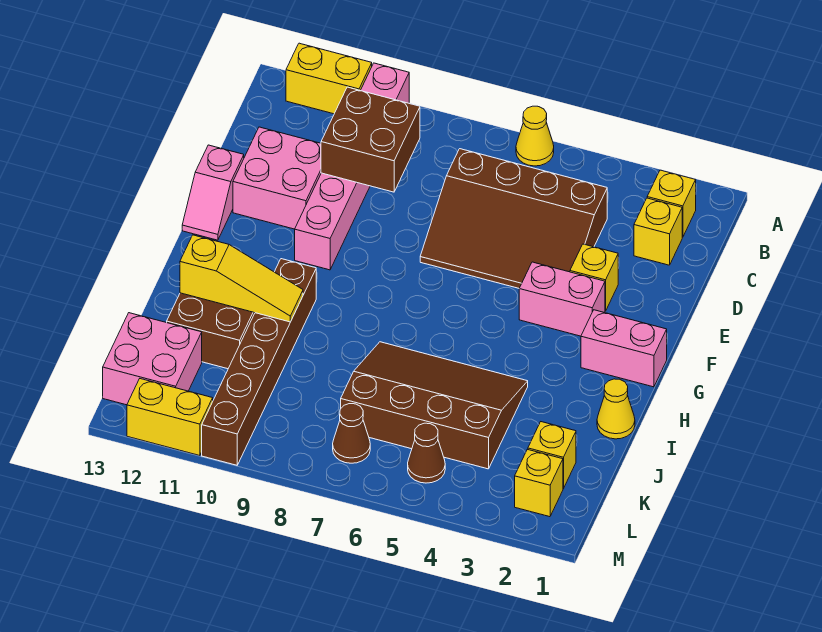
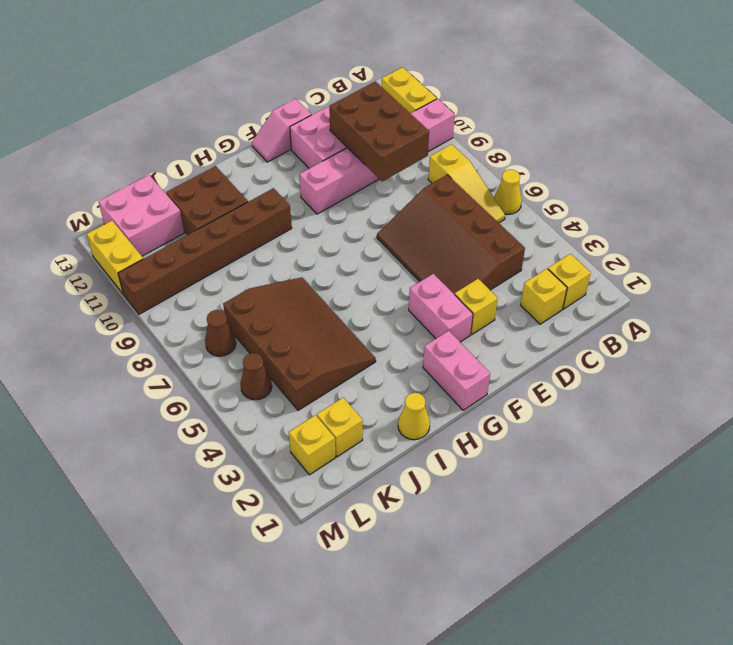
brown brick C9:D10 level 2 -> brown brick C9:D11 level 2
yellow slope I10:I12 level 2 top 12 -> yellow slope B6:B8 level 1 top 8

